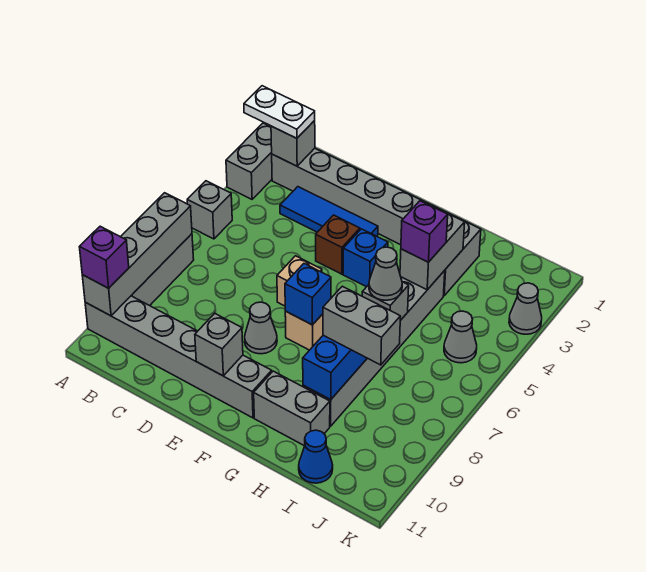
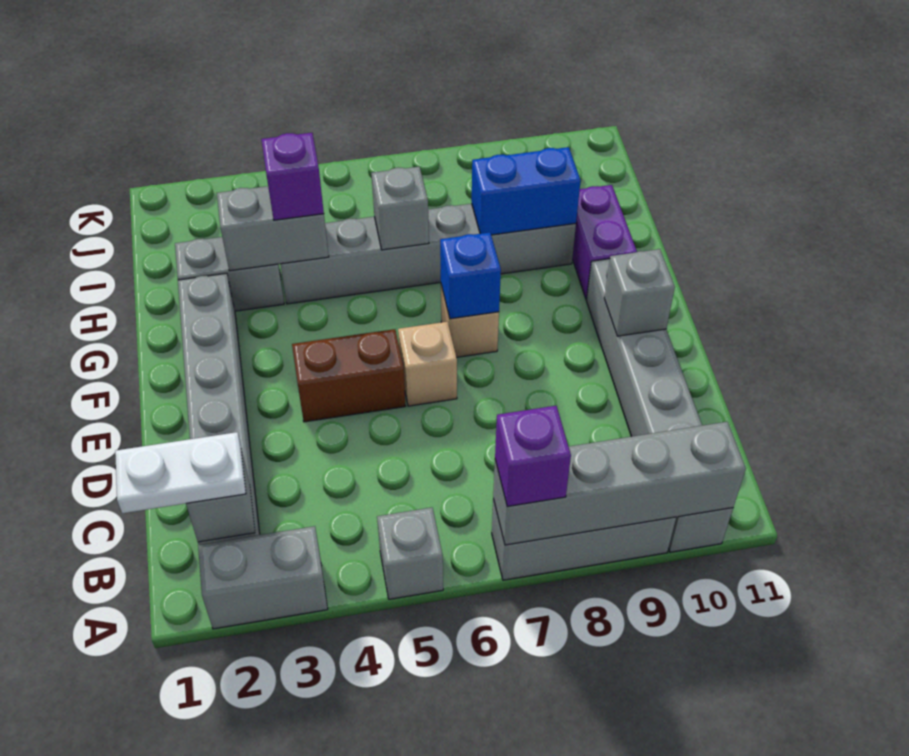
white plate A2:B2 level 3 -> white plate B1:B2 level 3
purple brick A10 level 3 -> purple brick A7 level 3
blue tile C3:E3 level 1 -> none
brown brick E4 level 1 -> brown brick E4:E5 level 1
grey cone E8 level 1 -> none
blue brick F4 level 1 -> none
grey brick G10:H10 level 1 -> purple brick G10:H10 level 1
grey cone H6 level 3 -> none
grey brick H8:I8 level 3 -> none
blue cone I11 level 1 -> none
grey cone J5 level 1 -> none
grey cone K3 level 1 -> none

